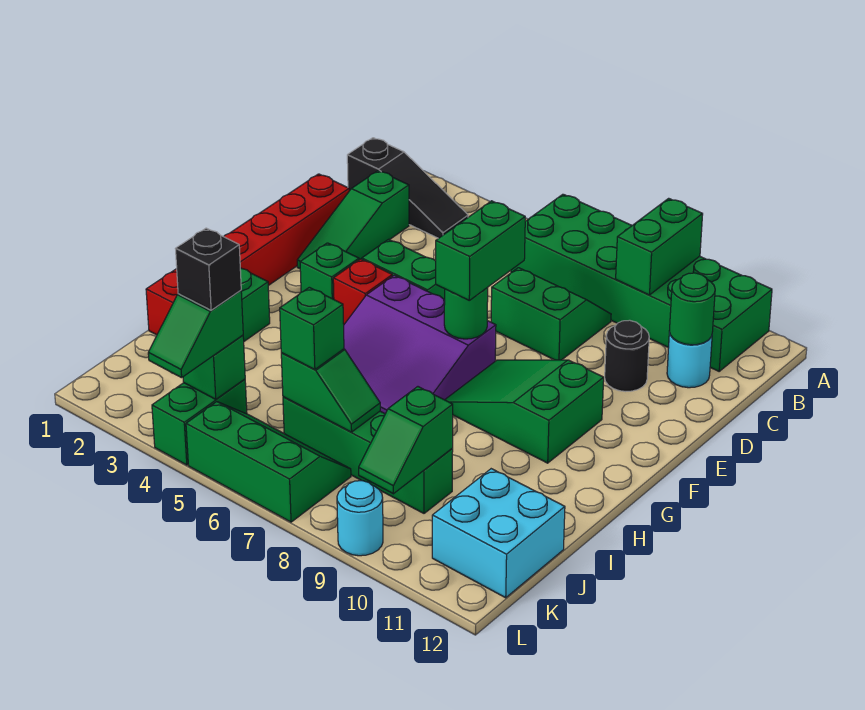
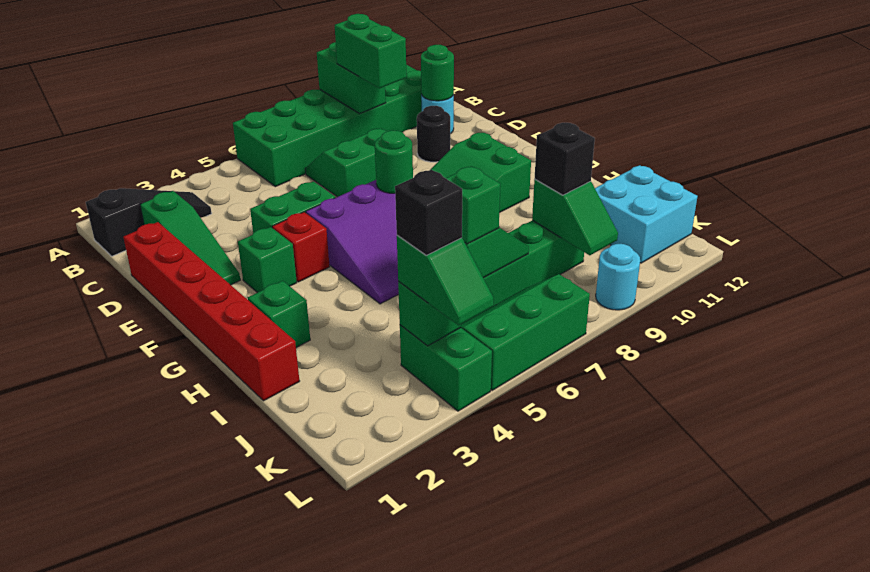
green brick E7:F7 level 3 -> green brick B9:C9 level 3
none -> black brick J9 level 3

